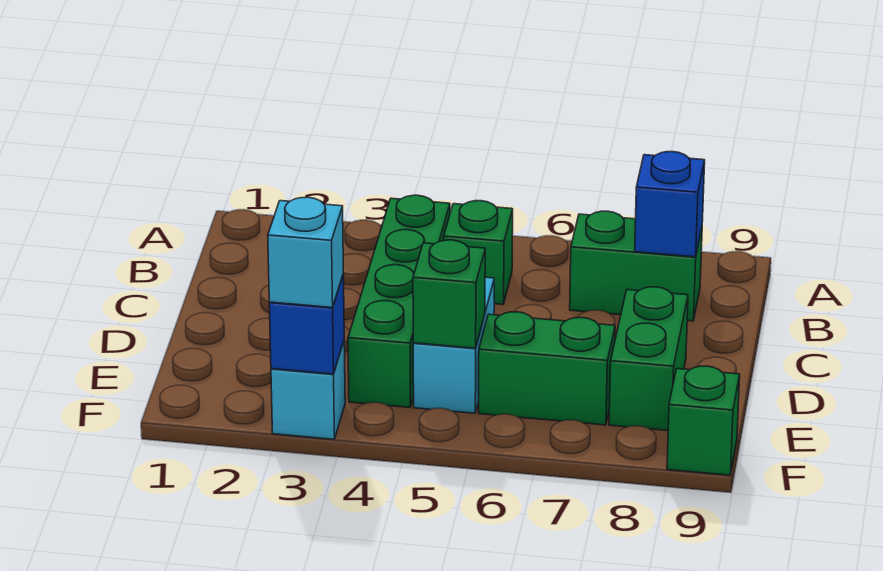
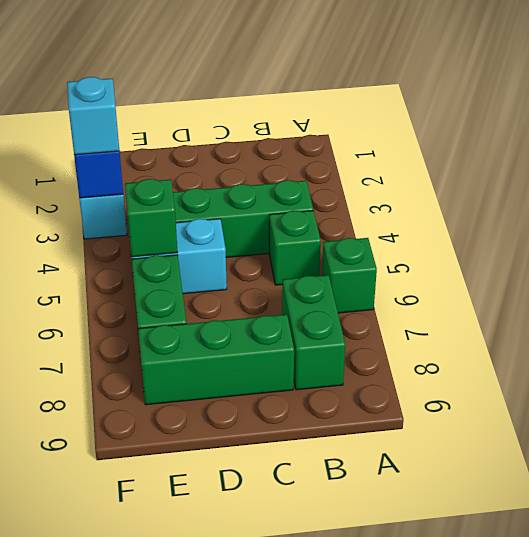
blue brick B8 level 2 -> none
green brick D8:E8 level 1 -> green brick C8:E8 level 1
green brick F9 level 1 -> green brick A6 level 1

